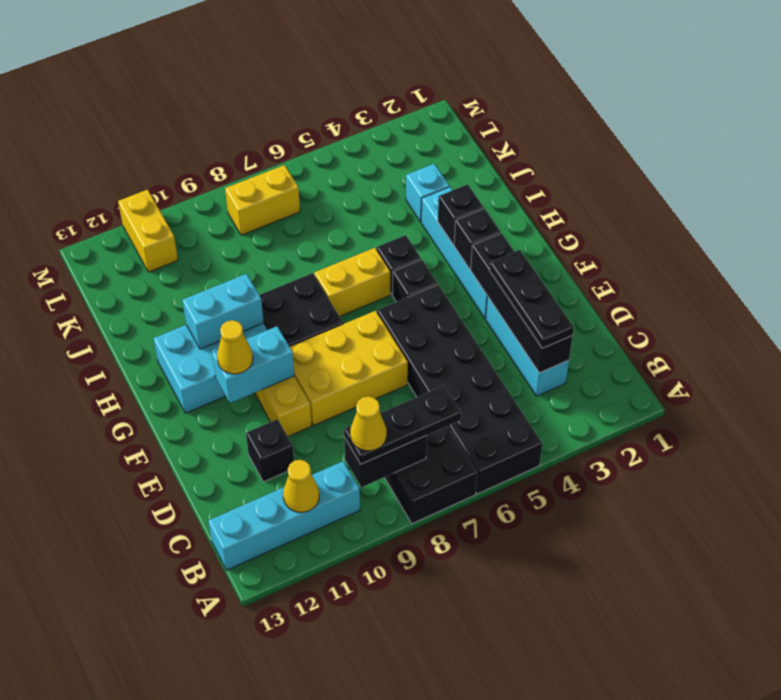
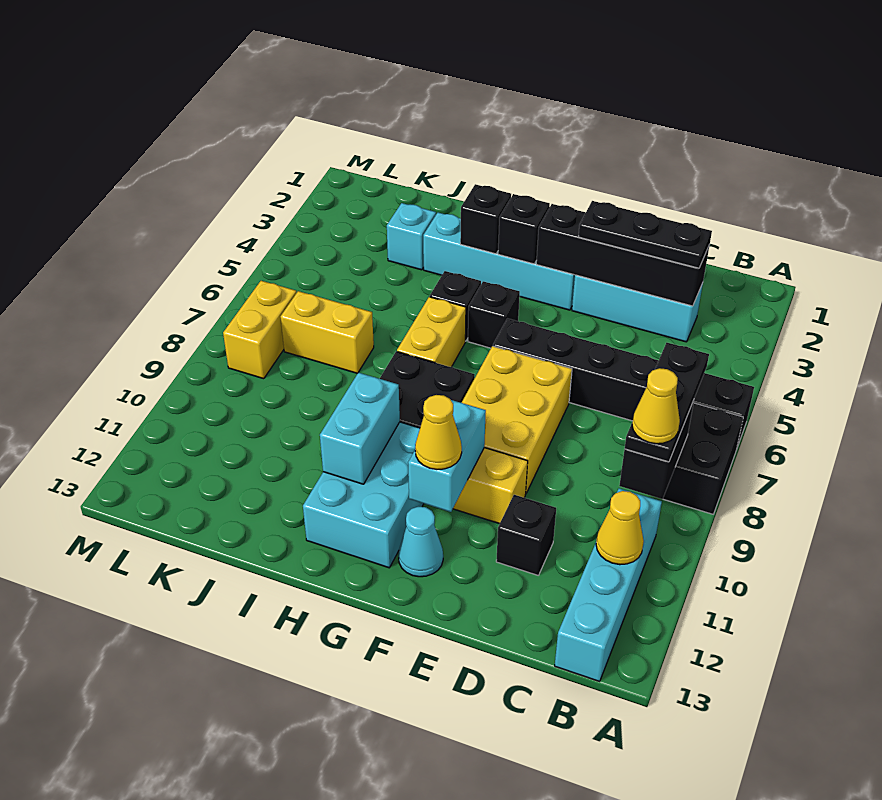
black brick A5:F6 level 1 -> black brick A6:F6 level 1
none -> cyan cone F12 level 1
yellow brick L11:M11 level 1 -> yellow brick J7:K7 level 1

